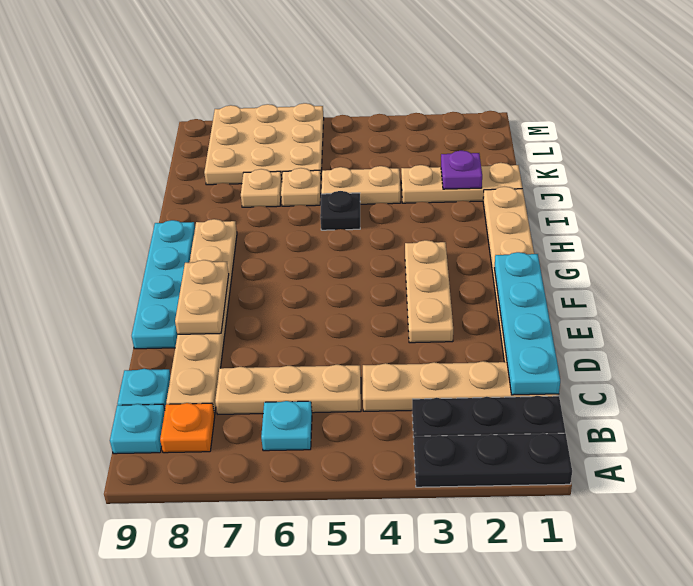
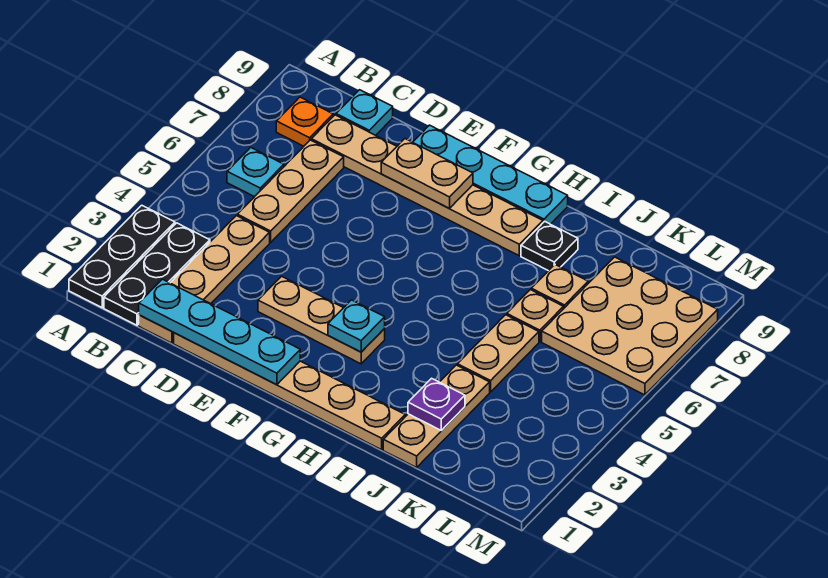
cyan plate B9 level 1 -> cyan plate G3 level 2
black plate I5 level 1 -> black plate I8 level 1

